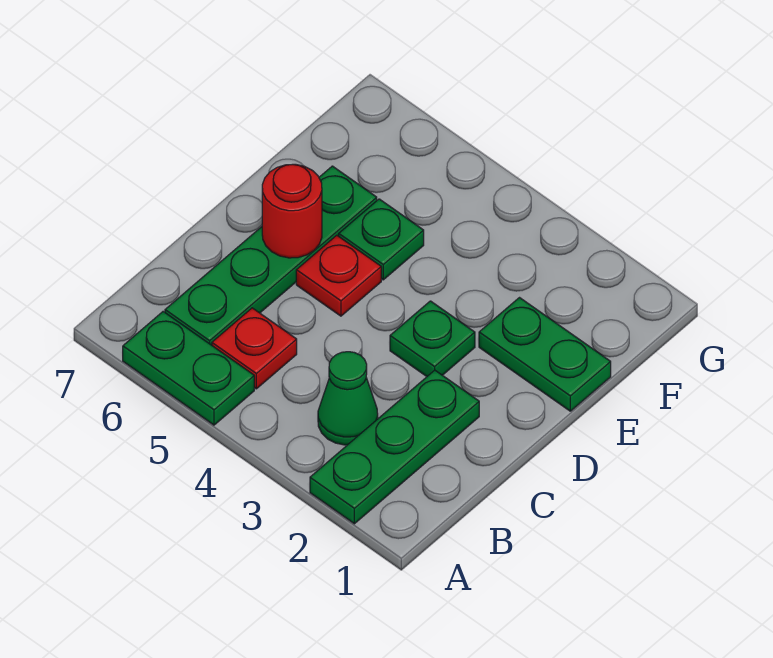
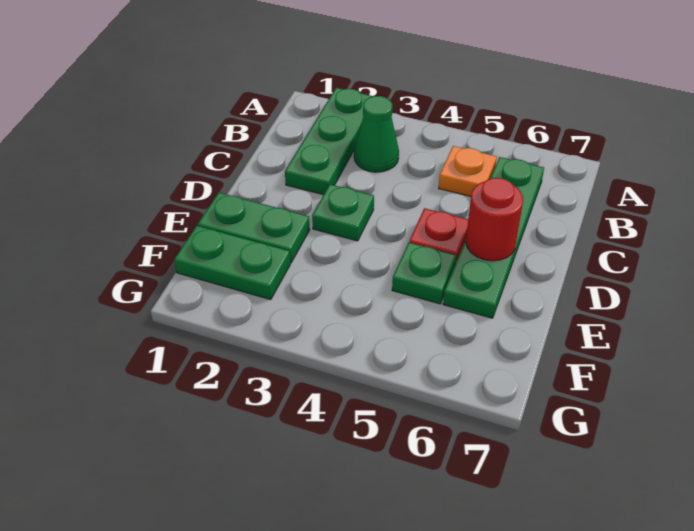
green plate A5:A6 level 1 -> green plate F1:F2 level 1
red plate B5 level 1 -> orange plate B5 level 1

